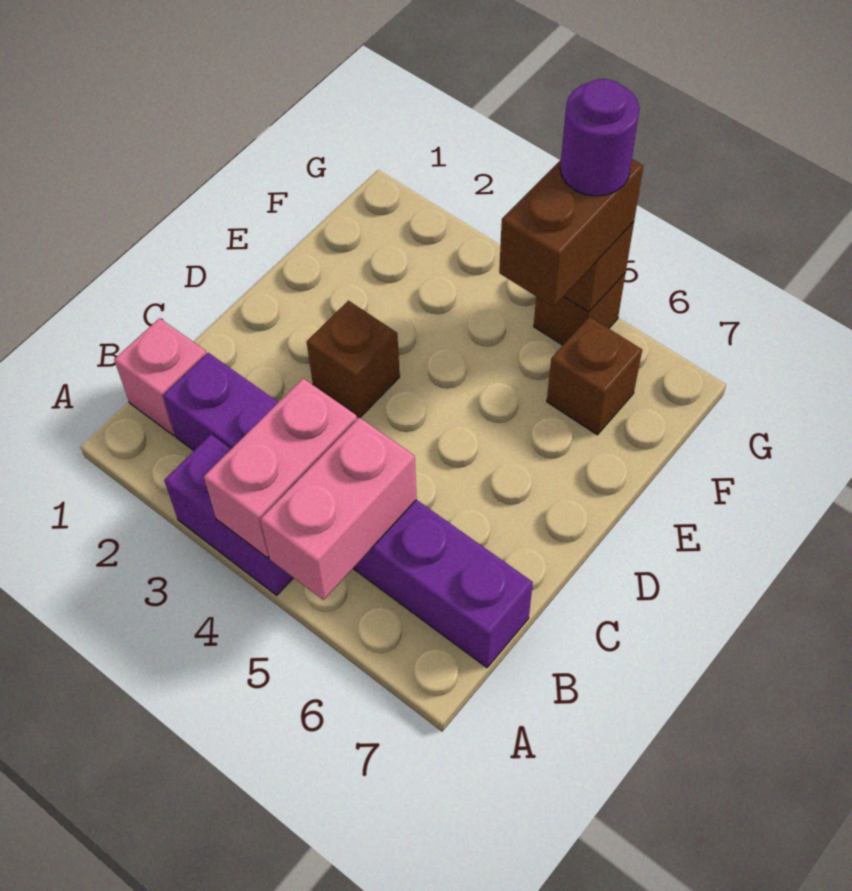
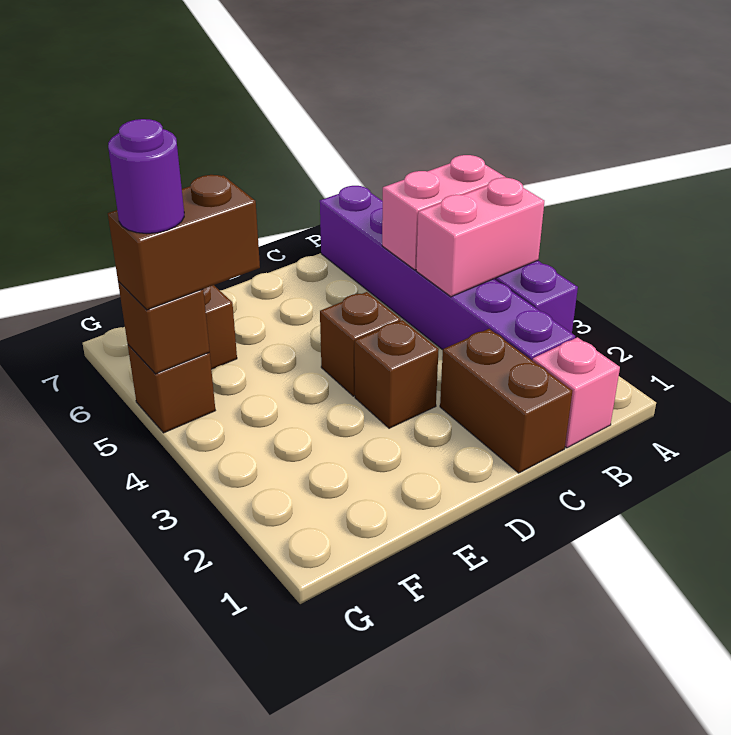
none -> brown brick C1:C2 level 1
none -> brown brick D4 level 1

